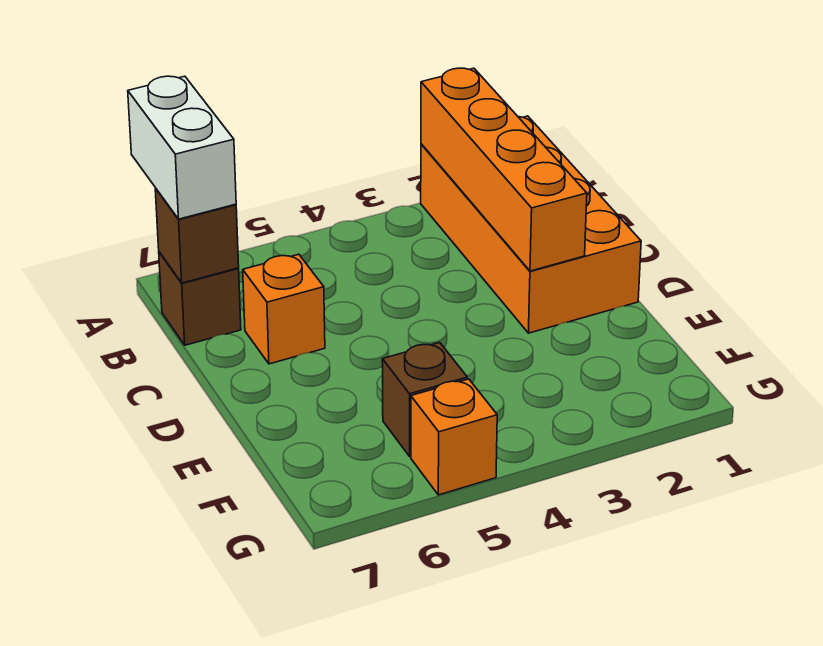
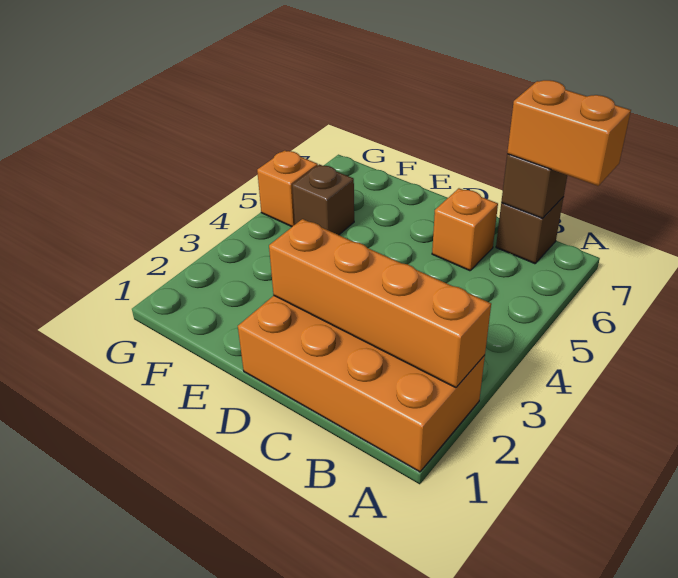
white brick A7:B7 level 3 -> orange brick A7:B7 level 3

